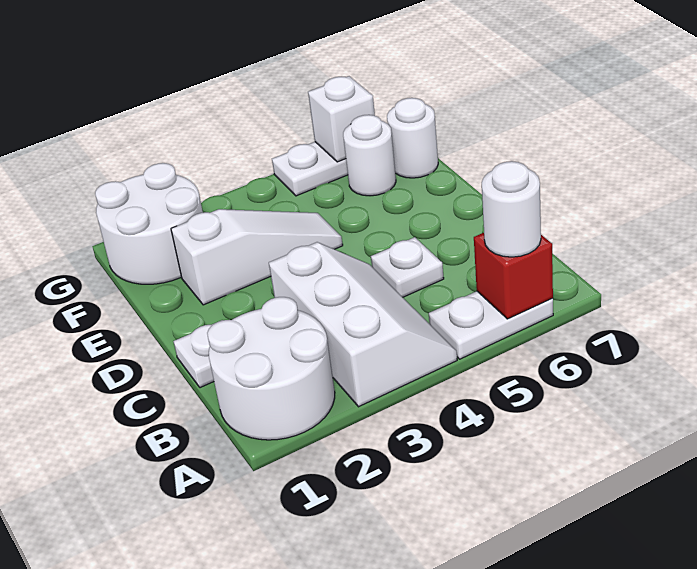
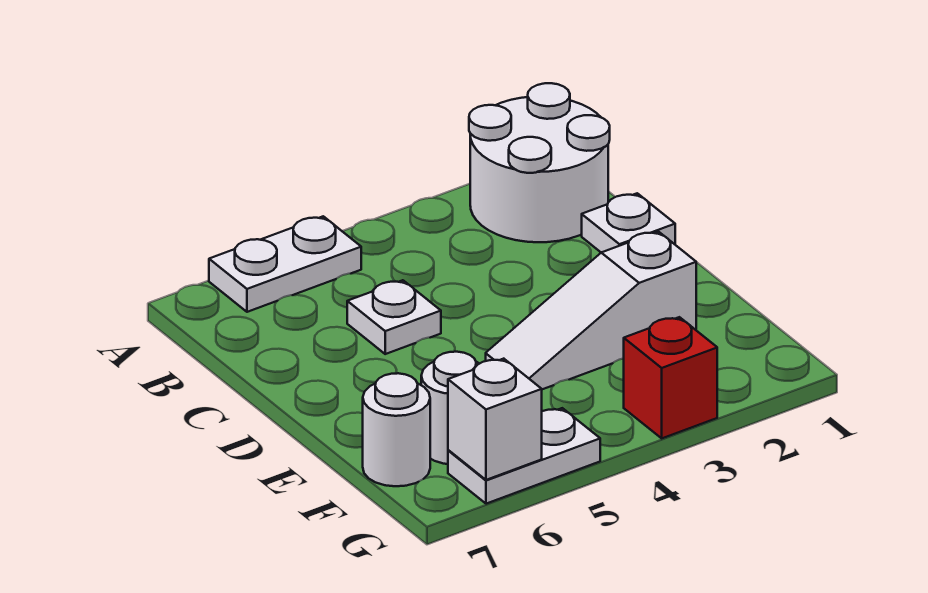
white slope A3:C4 level 1 top 3 -> none
red brick A6 level 2 -> red brick G3 level 1
white round brick A6 level 3 -> none
white round brick F1:G2 level 1 -> none

